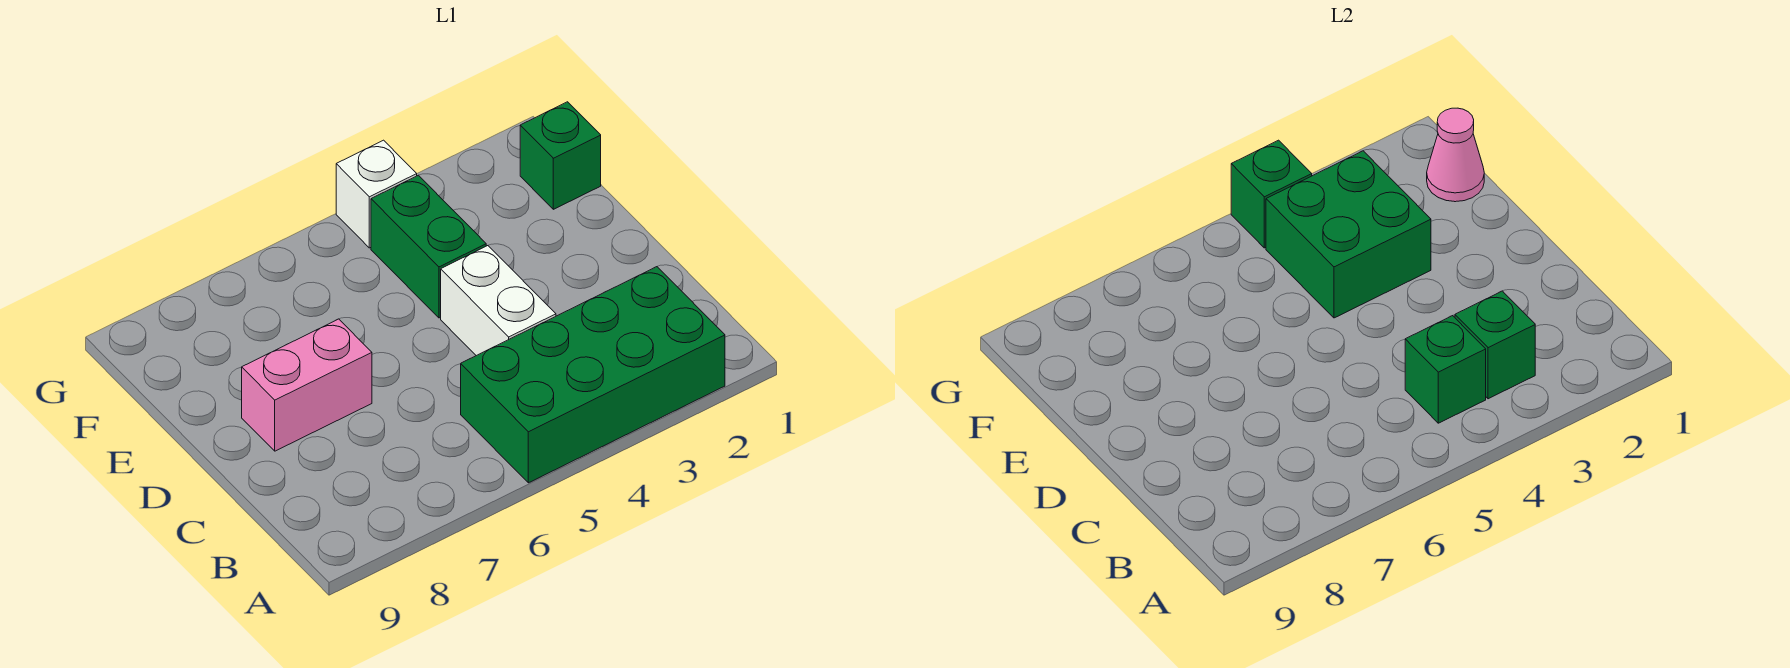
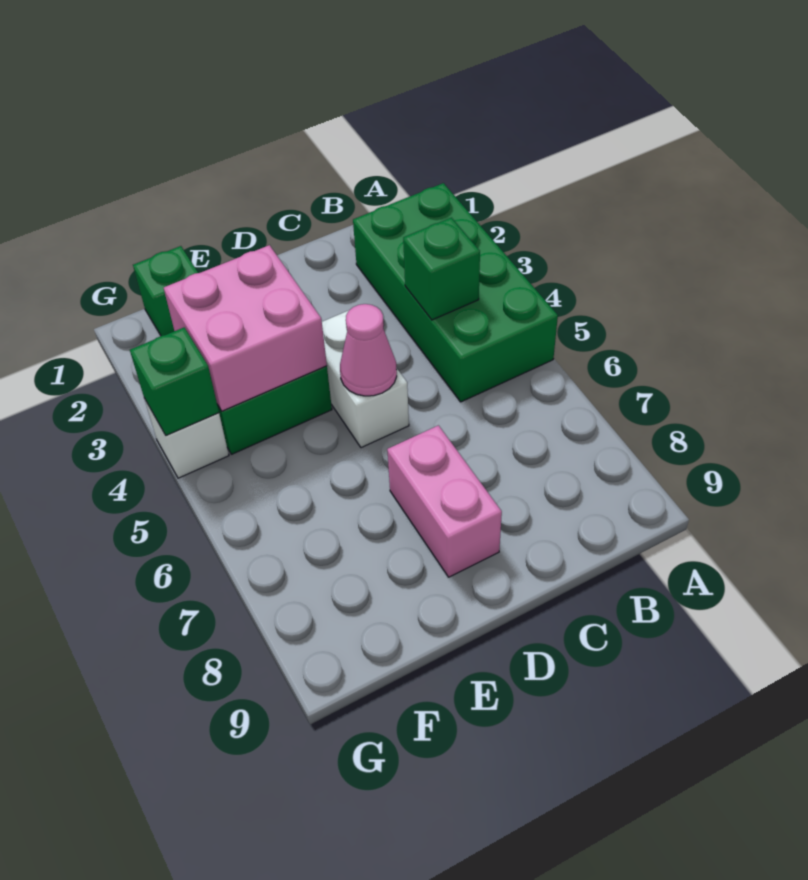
green brick B3 level 2 -> none
white brick C4:D4 level 1 -> white brick D4:D5 level 1
green brick E3:F4 level 2 -> pink brick E3:F4 level 2
pink cone F1 level 2 -> pink cone D5 level 2

